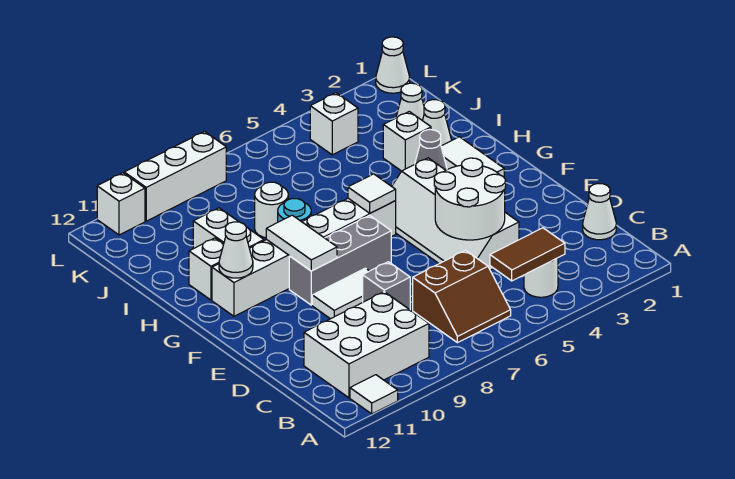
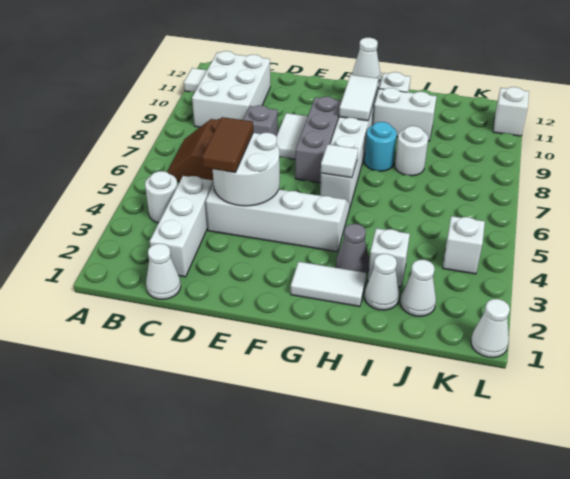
brown tile B4:B5 level 2 -> brown tile D4:D5 level 3
white tile F9:G9 level 2 -> white tile G9:G10 level 2
white brick L8:L10 level 1 -> white brick C2:C4 level 1

